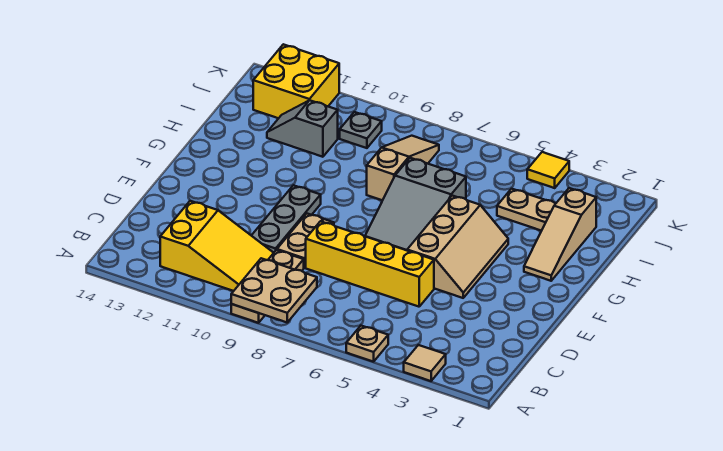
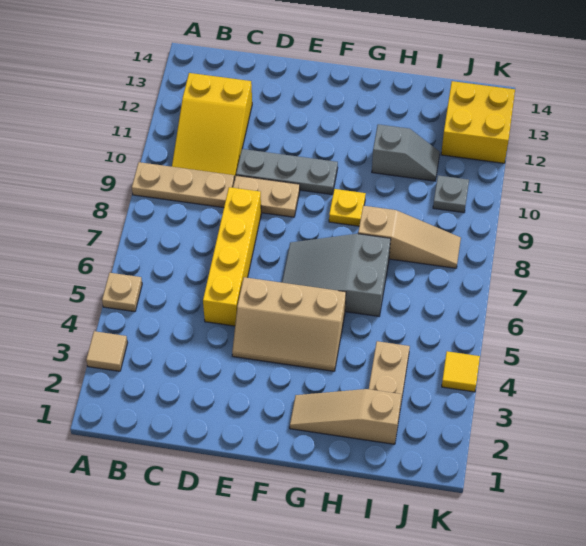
tan plate A8:B9 level 2 -> none
none -> yellow plate G9 level 1
grey slope I11:I12 level 1 top 11 -> grey slope H11:I11 level 1 top H

